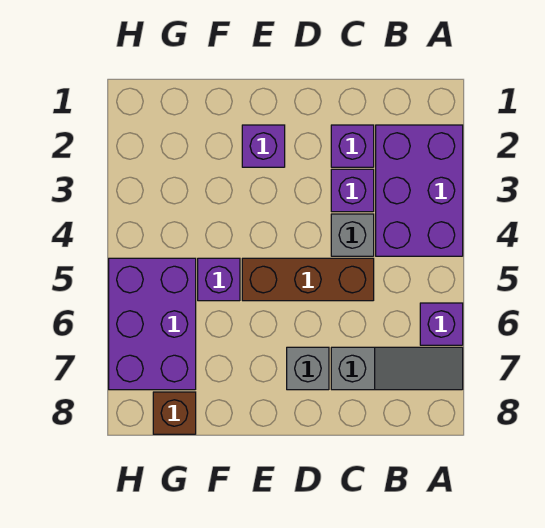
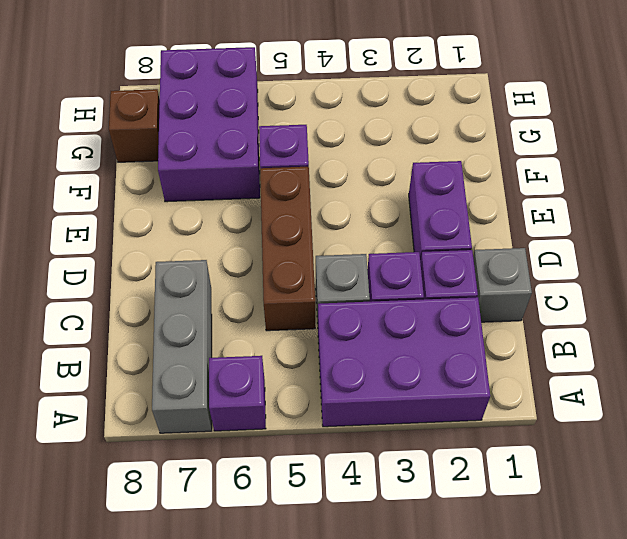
grey slope A7:C7 level 1 top C -> grey brick A7:C7 level 1
grey brick D7 level 1 -> grey brick C1 level 1
purple brick E2 level 1 -> purple brick D2:E2 level 1
purple brick G5:H7 level 1 -> purple brick F6:H7 level 1

